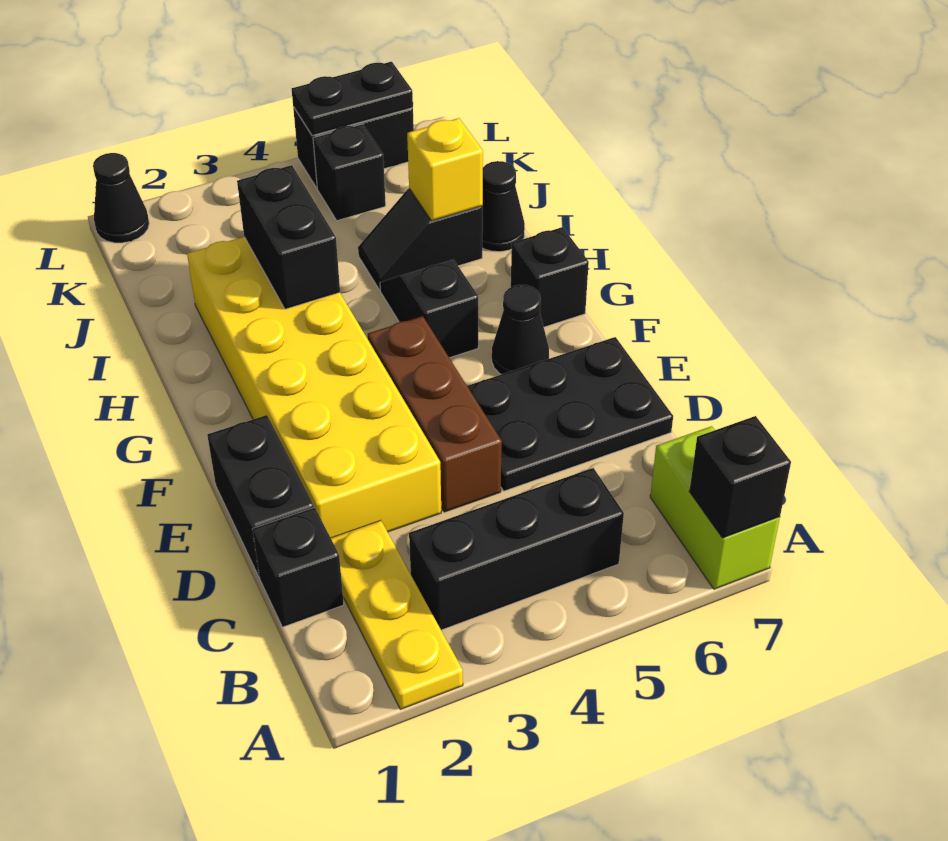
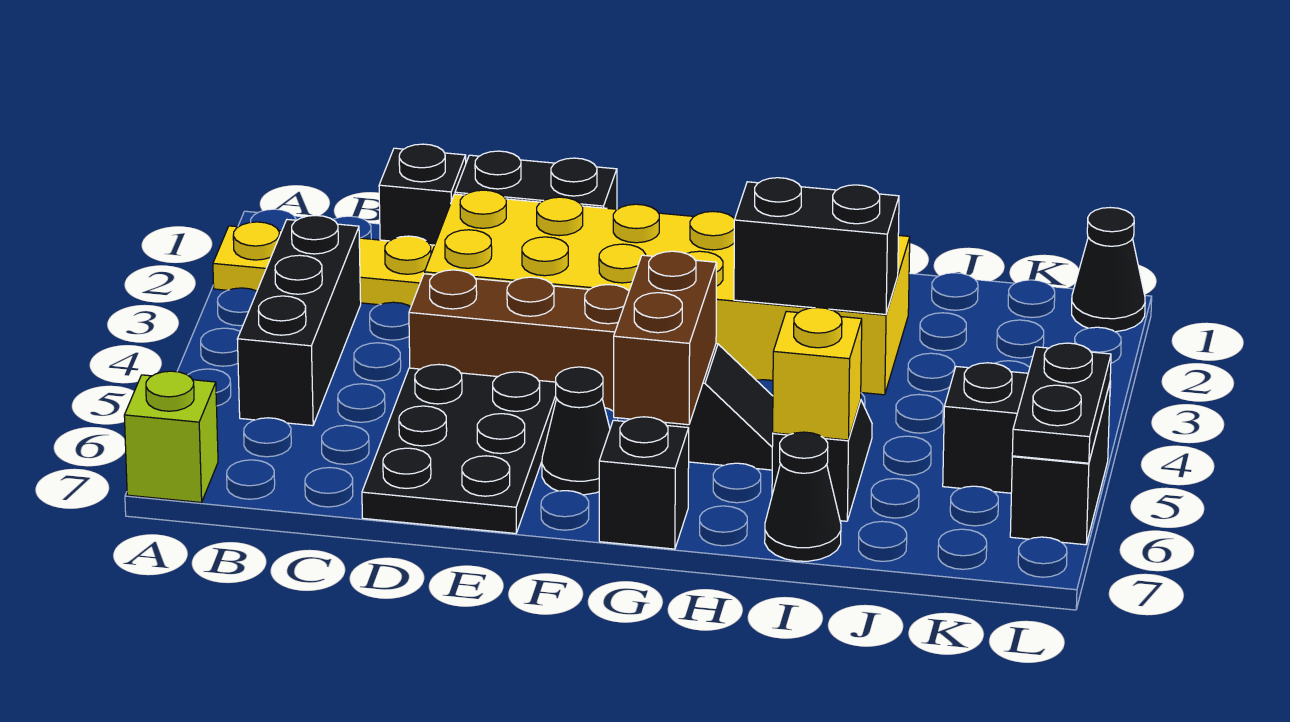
lime brick A7:B7 level 1 -> lime brick A7 level 1
black brick A7 level 2 -> none
none -> brown brick G5:G6 level 2

